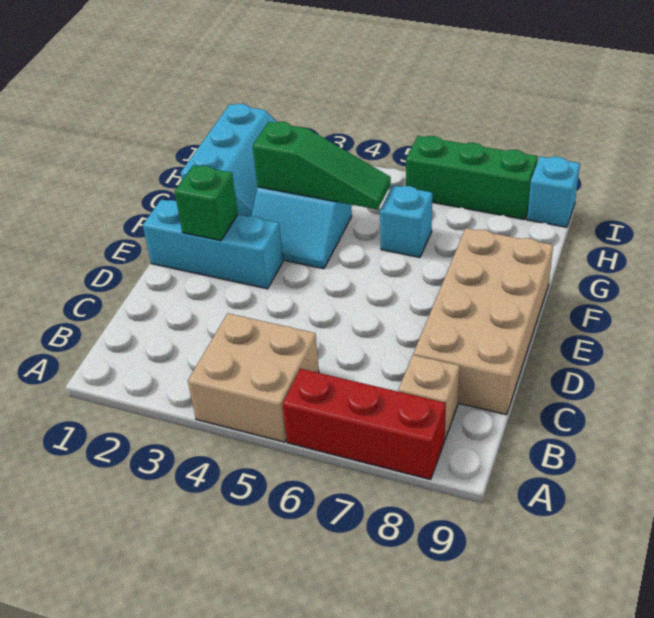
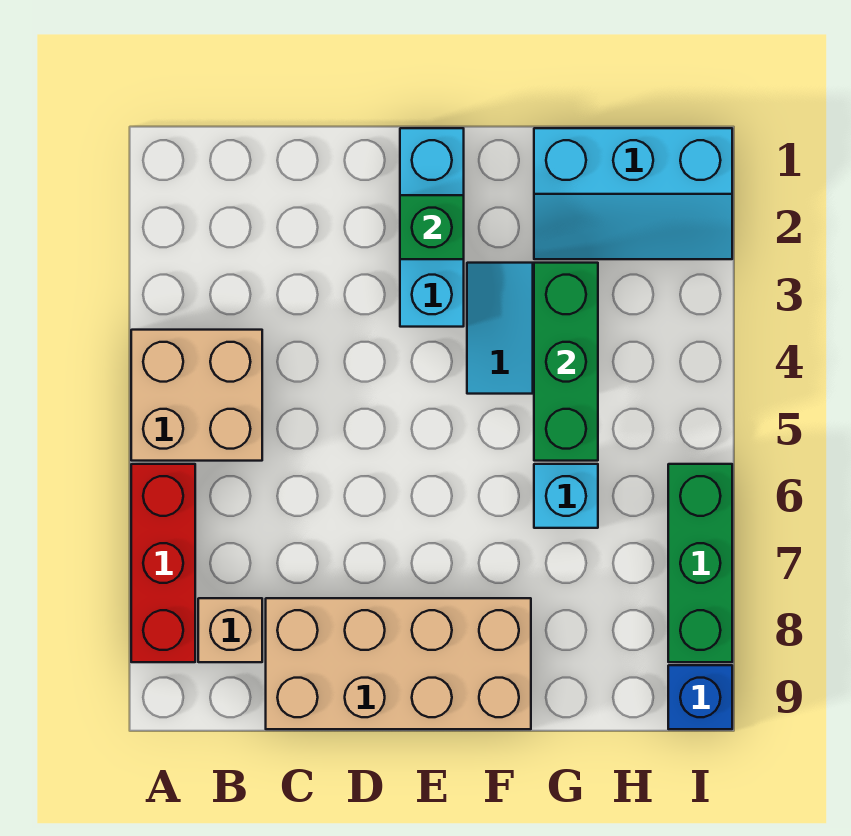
green slope G3:G5 level 2 top 3 -> green brick G3:G5 level 2
cyan brick I9 level 1 -> blue brick I9 level 1

